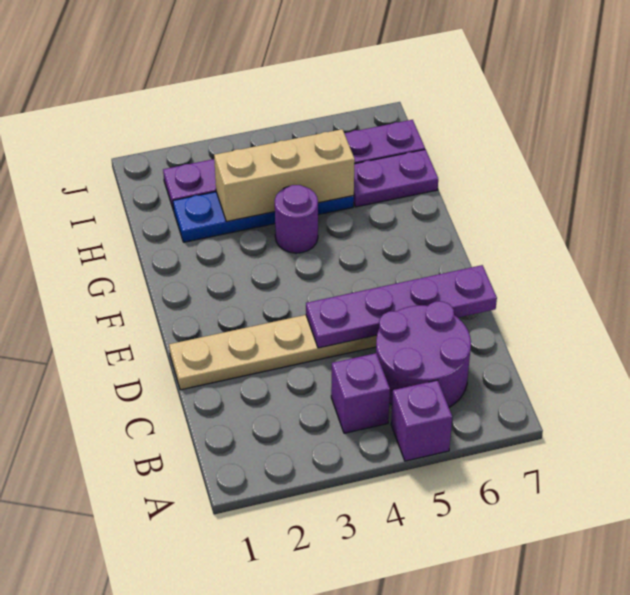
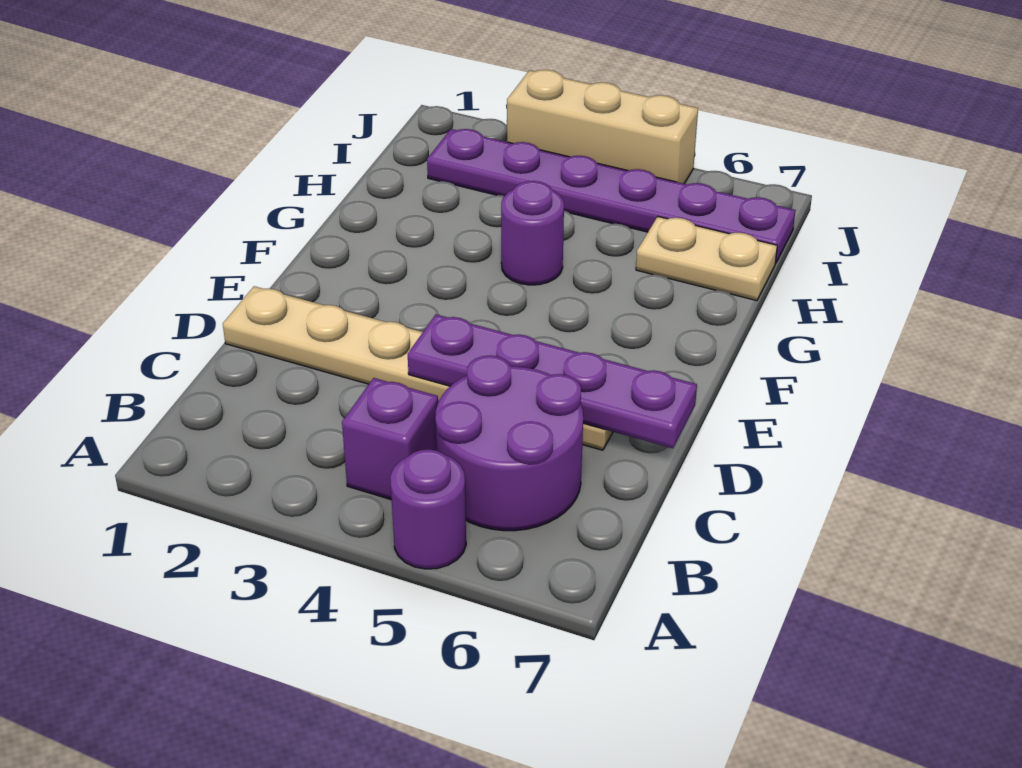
purple brick A5 level 1 -> purple round brick A5 level 1
blue plate H2:H5 level 1 -> none
tan brick H3:H5 level 2 -> tan brick J3:J5 level 1
purple plate H6:H7 level 1 -> tan plate H6:H7 level 1

